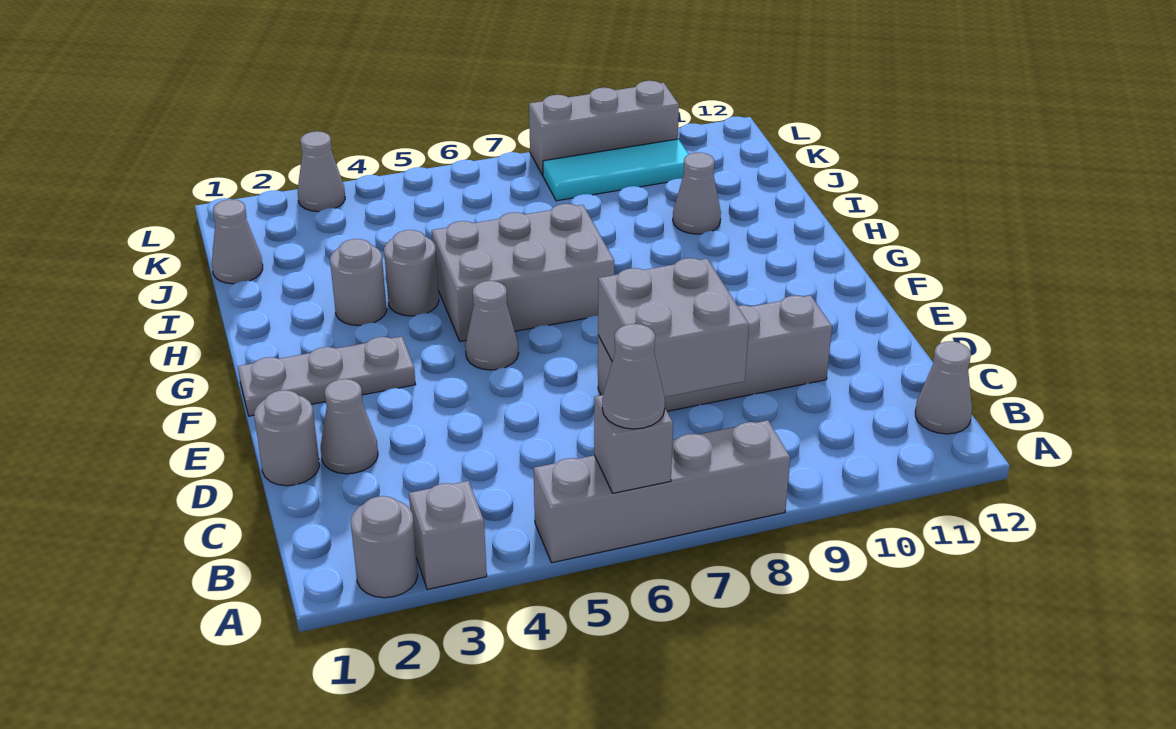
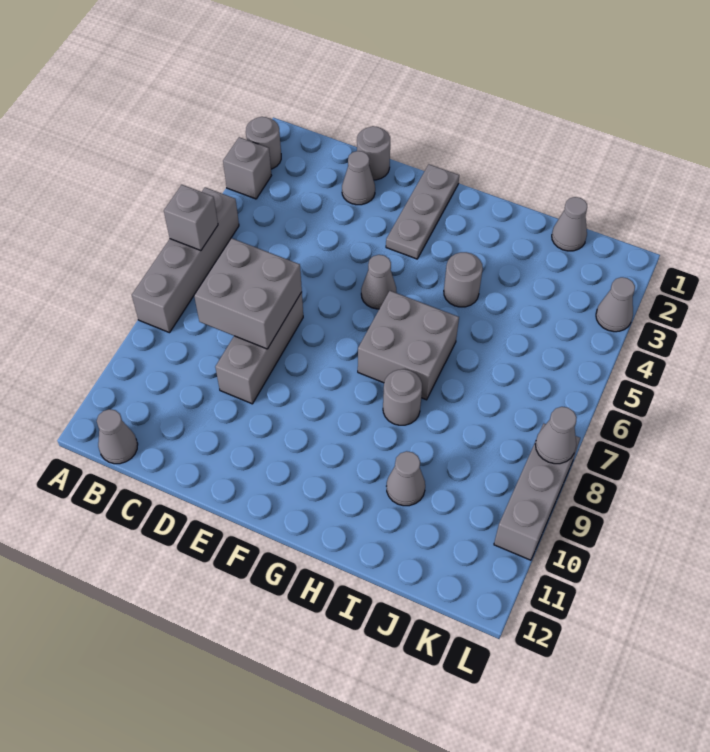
grey cone A6 level 3 -> grey cone L8 level 2
grey brick D7:D10 level 1 -> grey brick D7:D9 level 1
grey brick G5:H7 level 1 -> grey brick G6:H7 level 1
grey round brick H3 level 1 -> grey round brick H8 level 1
cyan tile K8:K10 level 1 -> none

